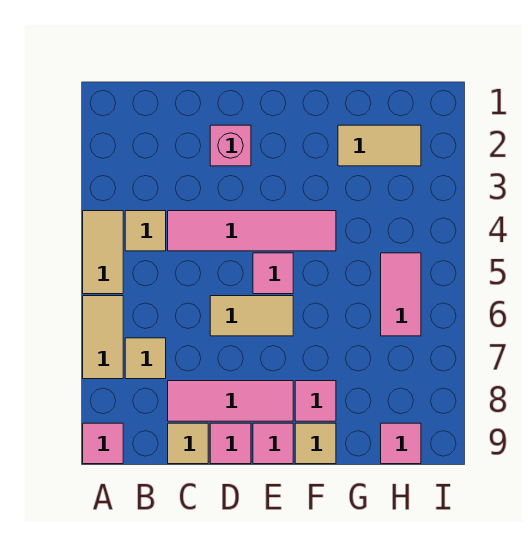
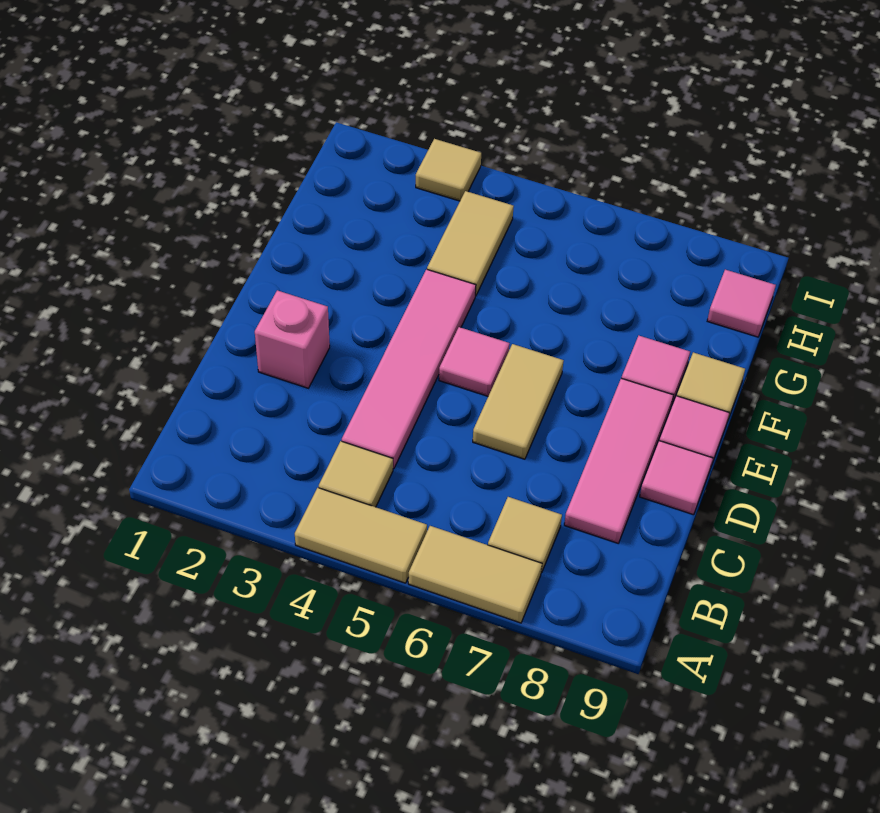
pink tile A9 level 1 -> none
tan tile C9 level 1 -> tan tile I3 level 1
tan tile G2:H2 level 1 -> tan tile G4:H4 level 1
pink tile H5:H6 level 1 -> none

